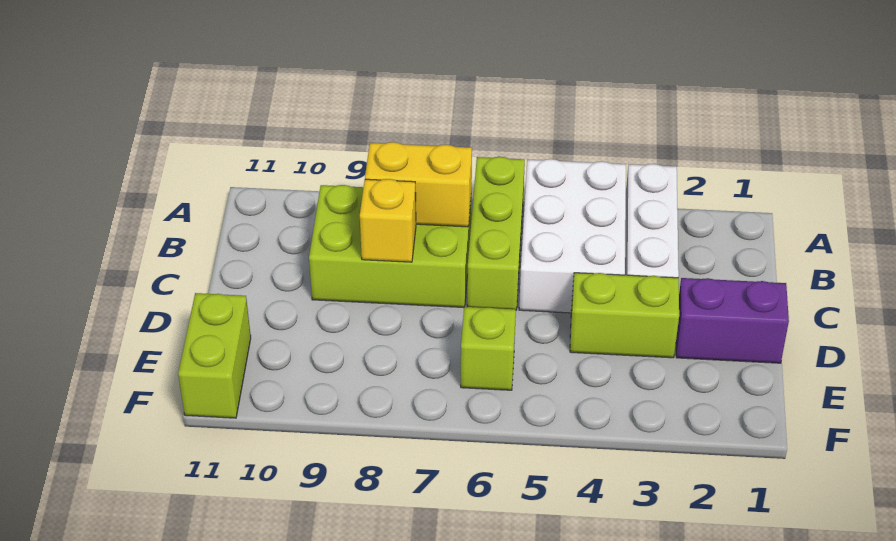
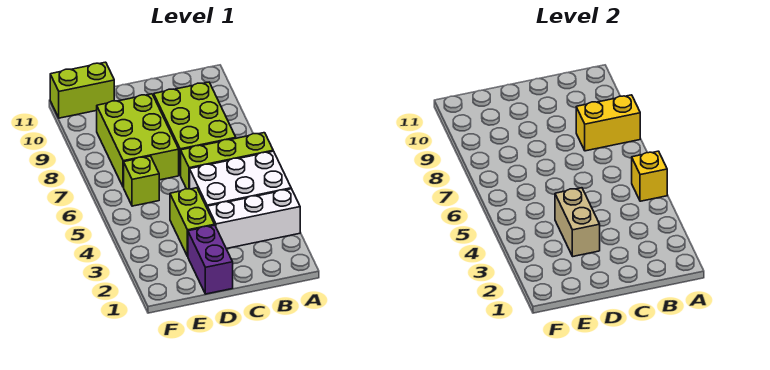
yellow brick B7:B8 level 2 -> yellow brick A8:B8 level 2
yellow brick C8 level 2 -> yellow brick A5 level 2
none -> tan brick D3:D4 level 2
none -> lime brick D7:E9 level 1

